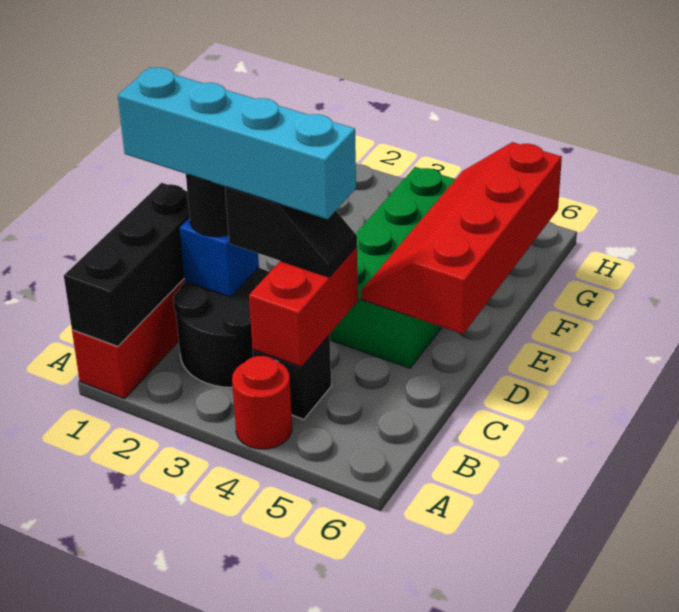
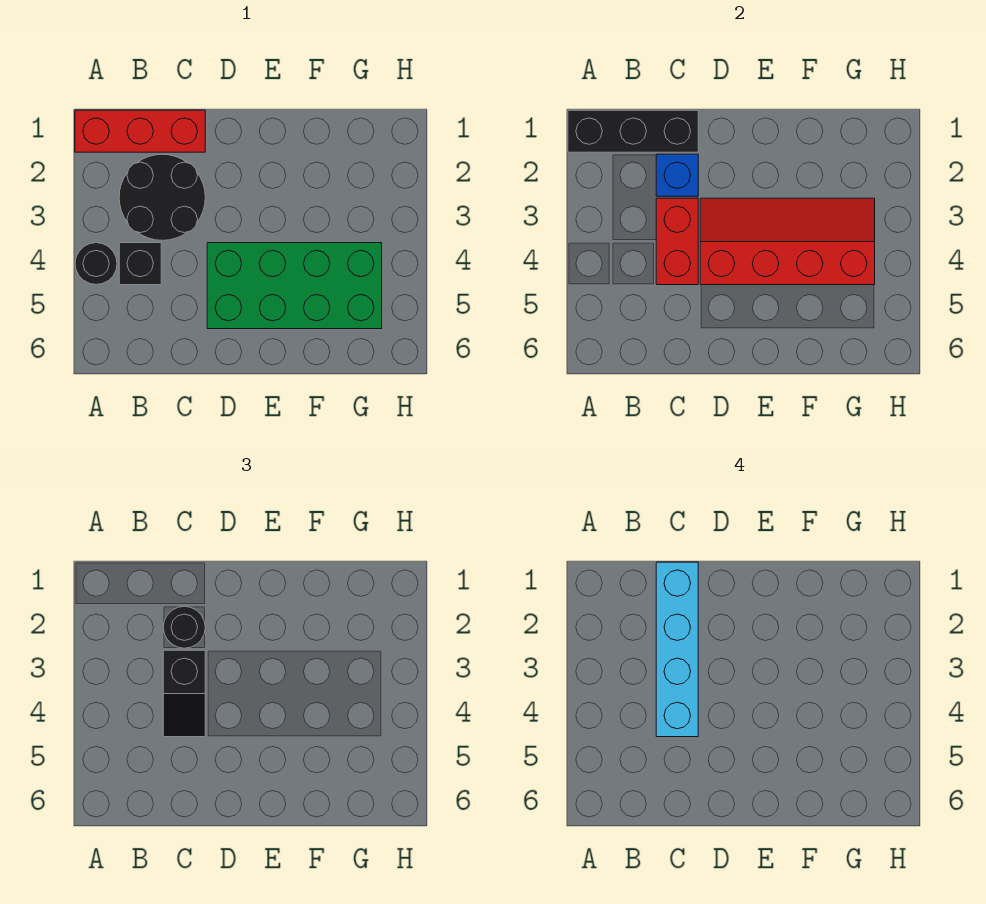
red round brick A4 level 1 -> black round brick A4 level 1
red brick B4:C4 level 2 -> red brick C3:C4 level 2
red slope D5:G6 level 2 top 6 -> red slope D3:G4 level 2 top 4

